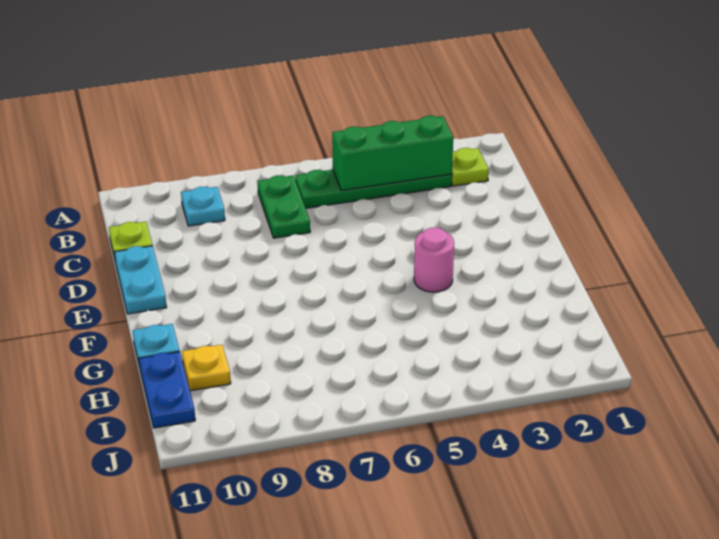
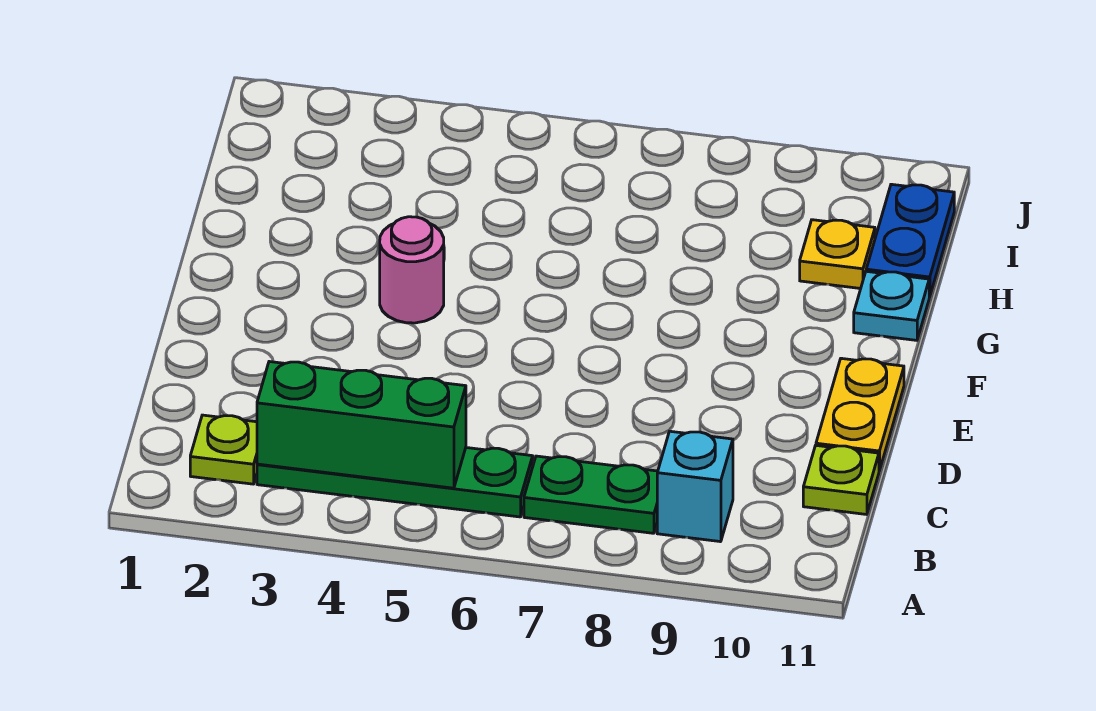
green plate B7:C7 level 1 -> green plate B7:B8 level 1
cyan plate B9 level 1 -> cyan brick B9 level 1
cyan plate D11:E11 level 1 -> yellow plate D11:E11 level 1

